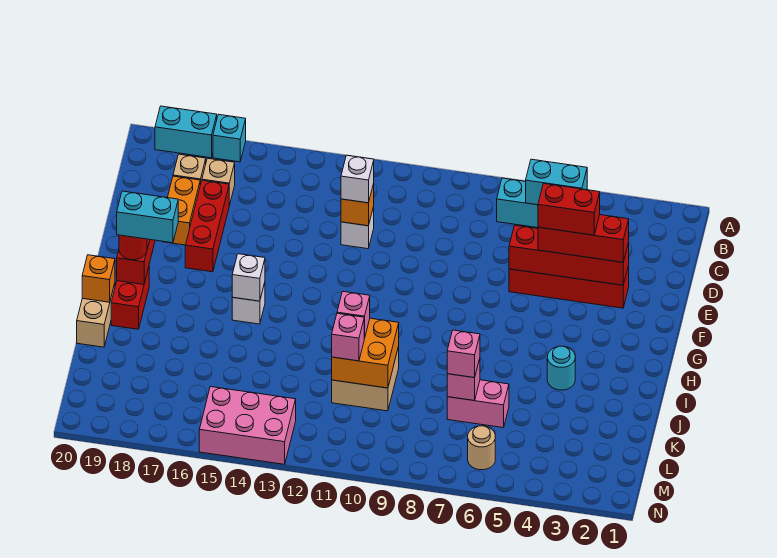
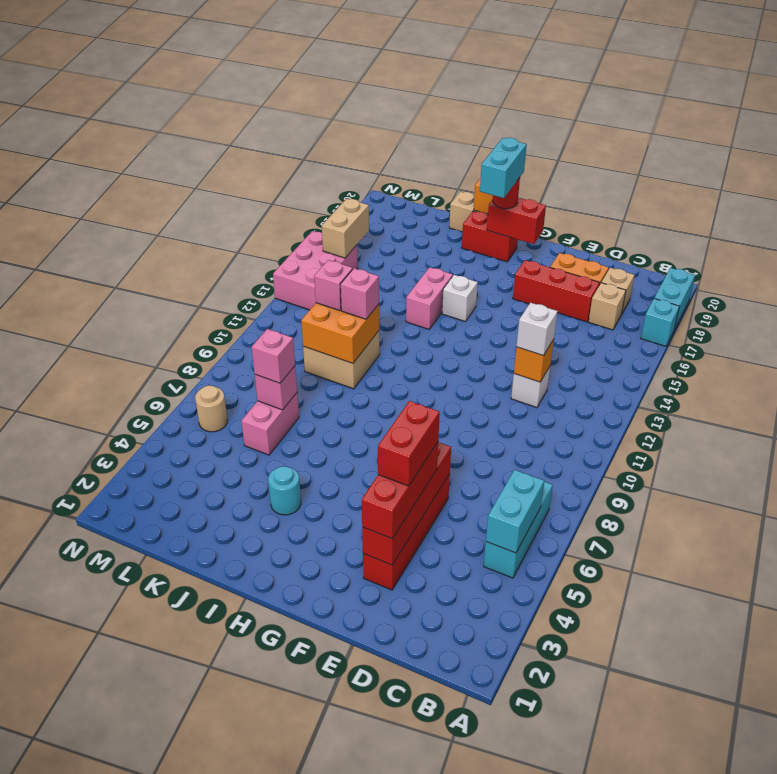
white brick H15 level 2 -> none
none -> pink brick I14:I15 level 1
none -> tan brick M15:M16 level 2

